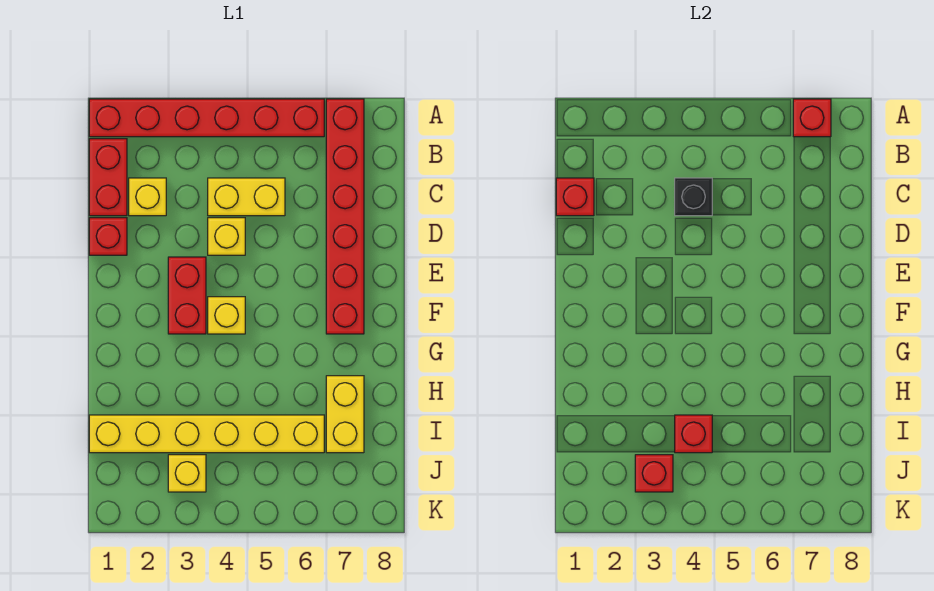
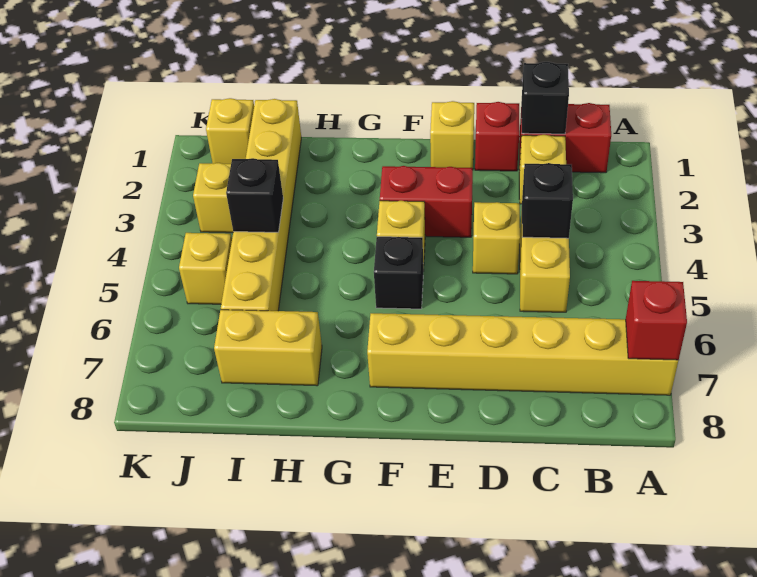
red brick A1:A6 level 1 -> none
red brick A7:F7 level 1 -> yellow brick A7:F7 level 1
red brick C1 level 2 -> black brick C1 level 2
none -> yellow brick E1 level 1
none -> black brick F5 level 1
red brick I4 level 2 -> black brick I4 level 2
none -> yellow brick J1 level 1
red brick J3 level 2 -> none
none -> yellow brick J5 level 1

